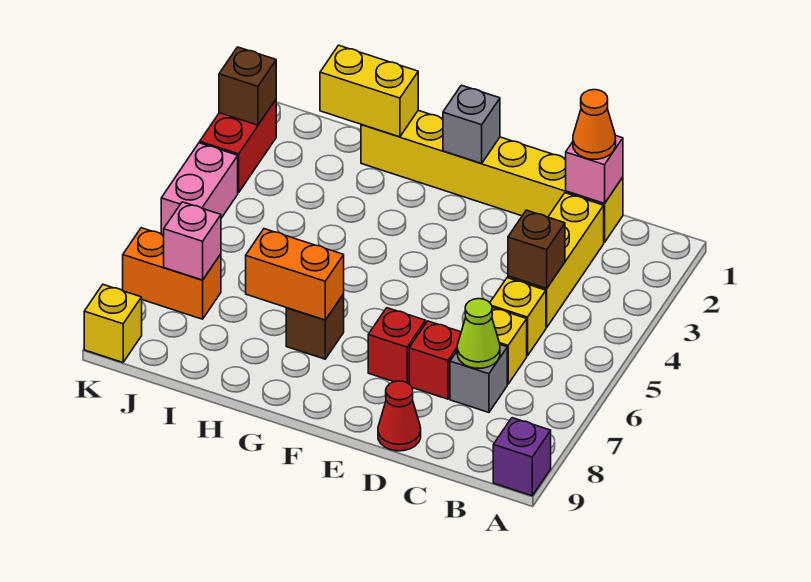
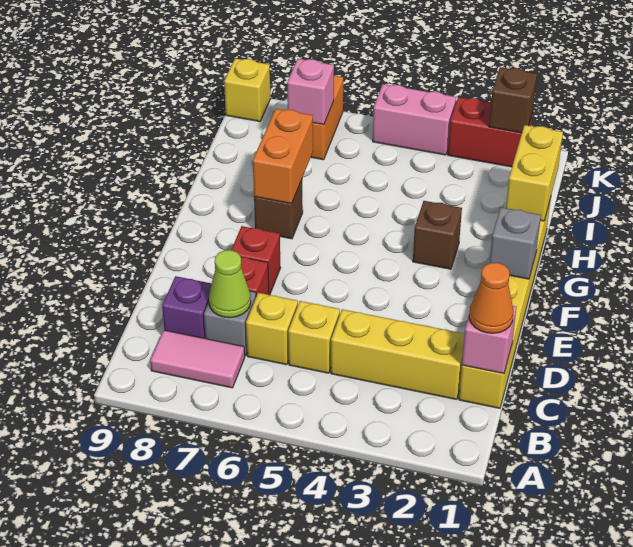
purple brick A9 level 1 -> purple brick C8 level 1
none -> pink tile B7:B8 level 1
brown brick C4 level 2 -> brown brick G3 level 1
red cone D9 level 1 -> none

